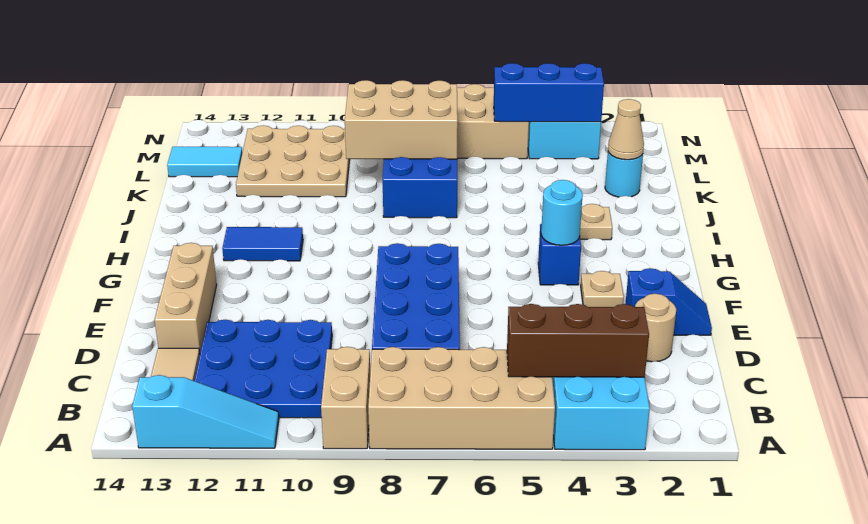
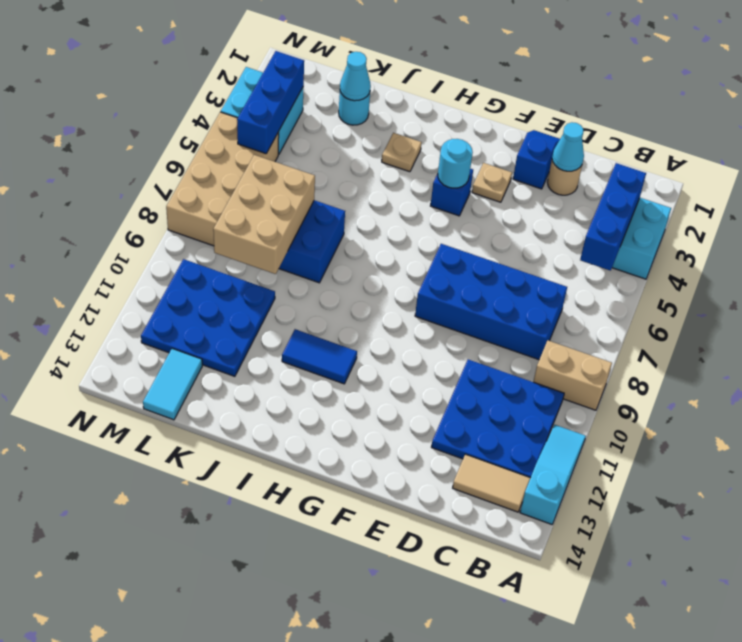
tan brick A5:B8 level 1 -> none
brown brick B3:B5 level 2 -> blue brick B3:B5 level 2
none -> cyan cone D2 level 2
tan brick D13:F13 level 1 -> none
blue tile H11:H12 level 1 -> blue tile H11:I11 level 1
tan cone K2 level 2 -> cyan cone K2 level 2
tan plate K10:M12 level 1 -> blue plate K10:M12 level 1

